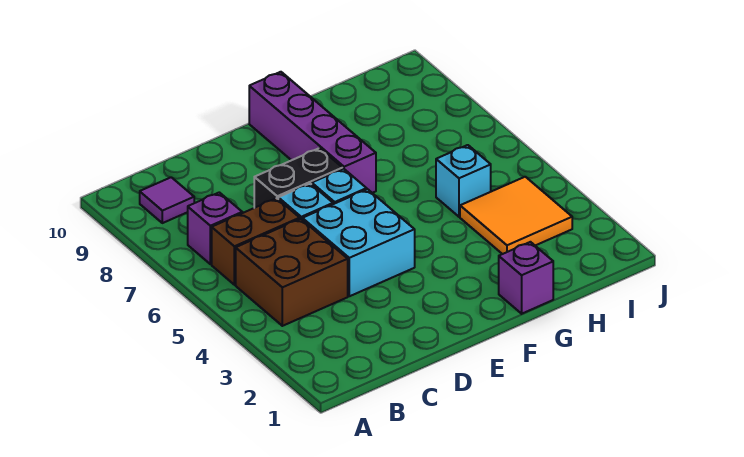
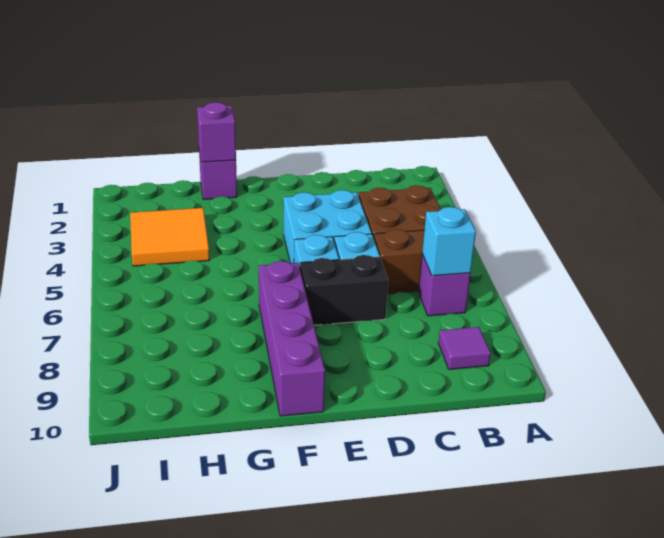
none -> purple brick G1 level 2
cyan brick H5 level 1 -> cyan brick B7 level 2

